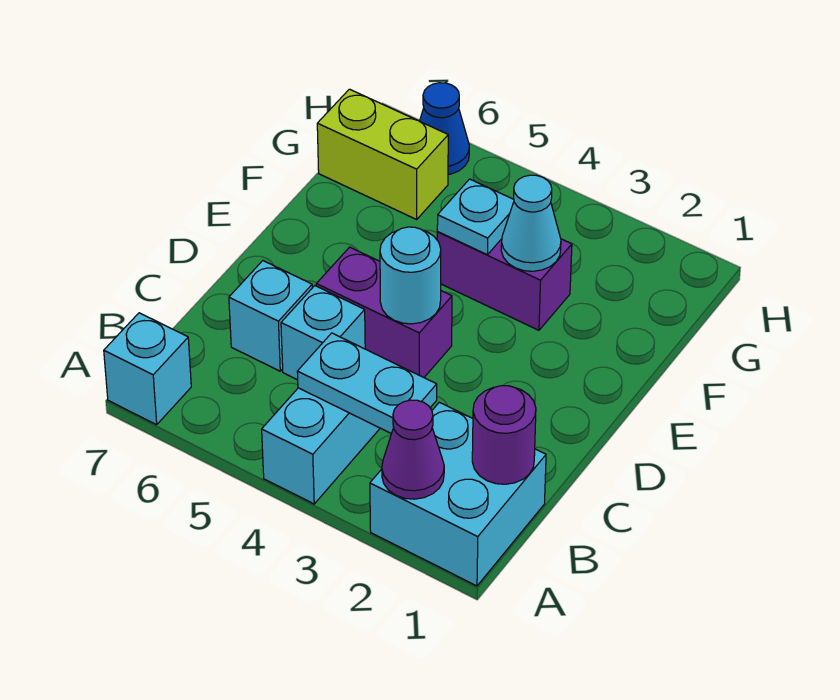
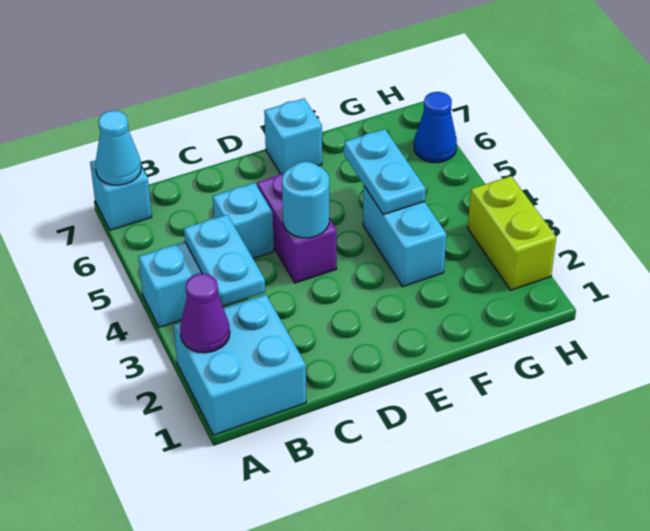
purple round brick B1 level 2 -> none
cyan brick C6 level 1 -> cyan brick E7 level 1
purple brick F3:F4 level 1 -> cyan brick F3:F4 level 1
cyan cone F3 level 2 -> cyan cone A7 level 2
cyan plate F4 level 2 -> cyan plate F4:F5 level 2
lime brick G6:G7 level 1 -> lime brick H2:H3 level 1

